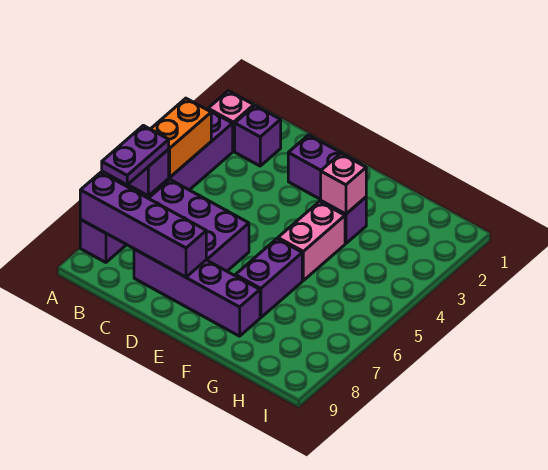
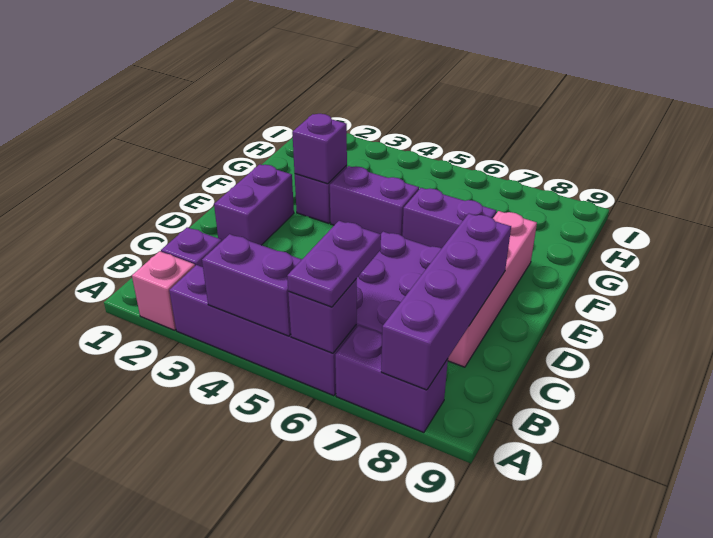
orange brick A4:A5 level 2 -> purple brick A4:A5 level 2
purple plate A6:A7 level 3 -> purple plate A6:B6 level 3
purple brick C8:F8 level 1 -> pink brick C8:F8 level 1
pink brick F3 level 2 -> purple brick F3 level 2
pink brick F4:F5 level 1 -> purple brick F4:F5 level 1

